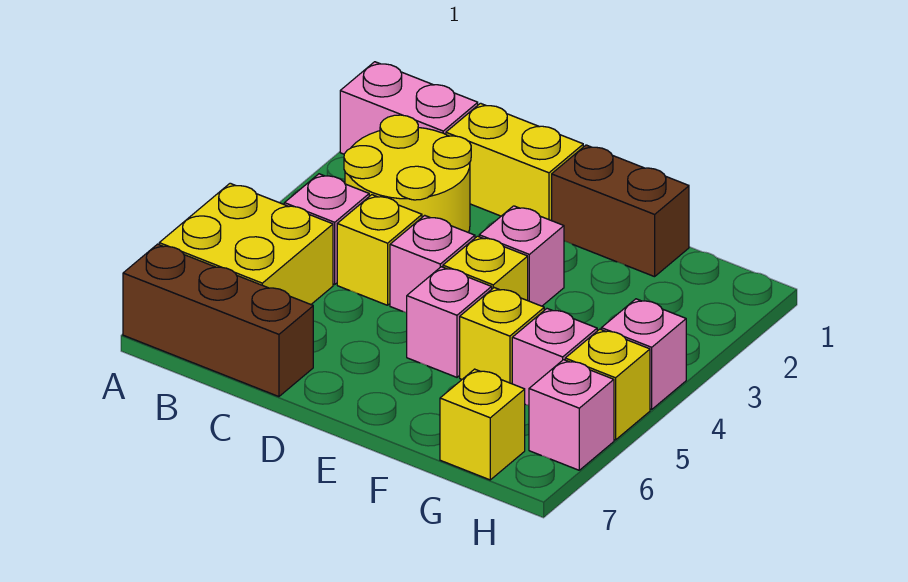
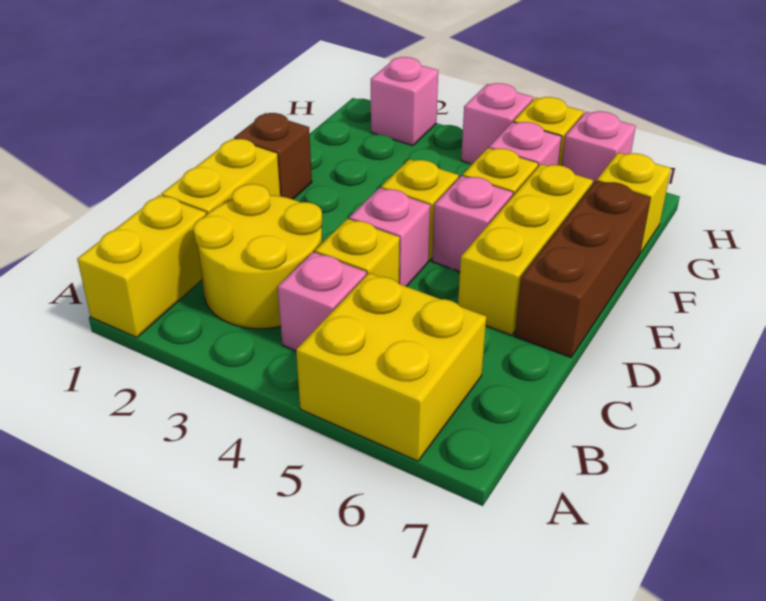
pink brick A1:B1 level 1 -> yellow brick A1:B1 level 1
brown brick A7:C7 level 1 -> brown brick D7:F7 level 1
none -> yellow brick D6:F6 level 1
brown brick E1:F1 level 1 -> brown brick E1 level 1
pink brick E3 level 1 -> pink brick H2 level 1

